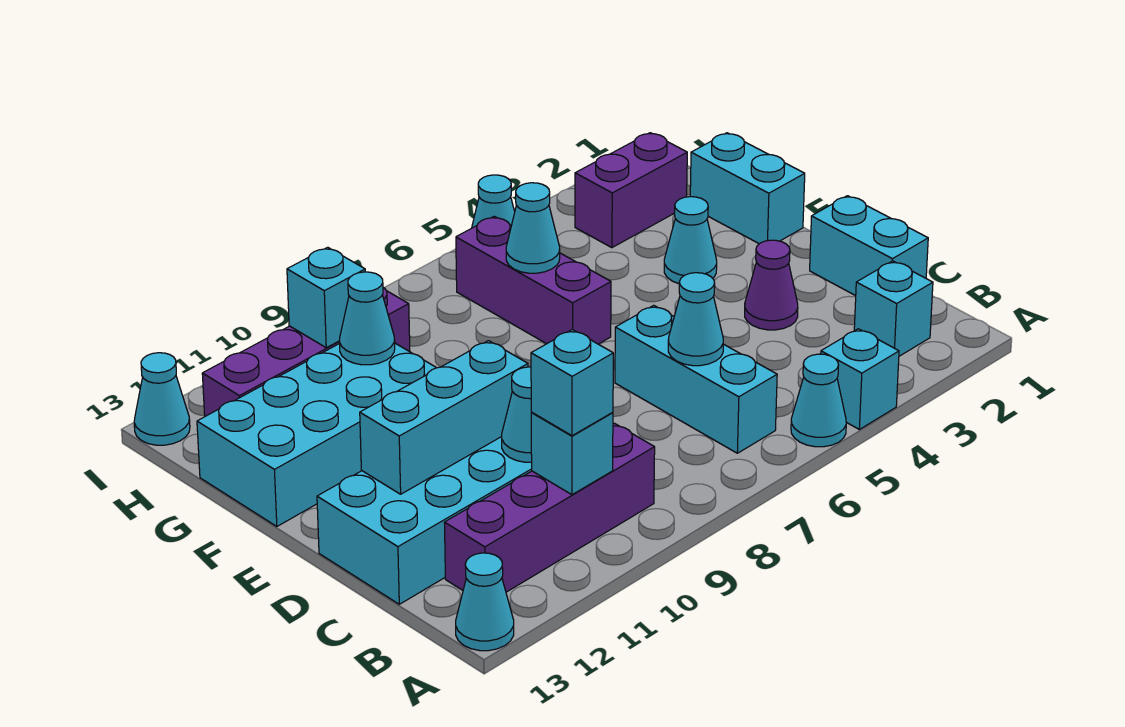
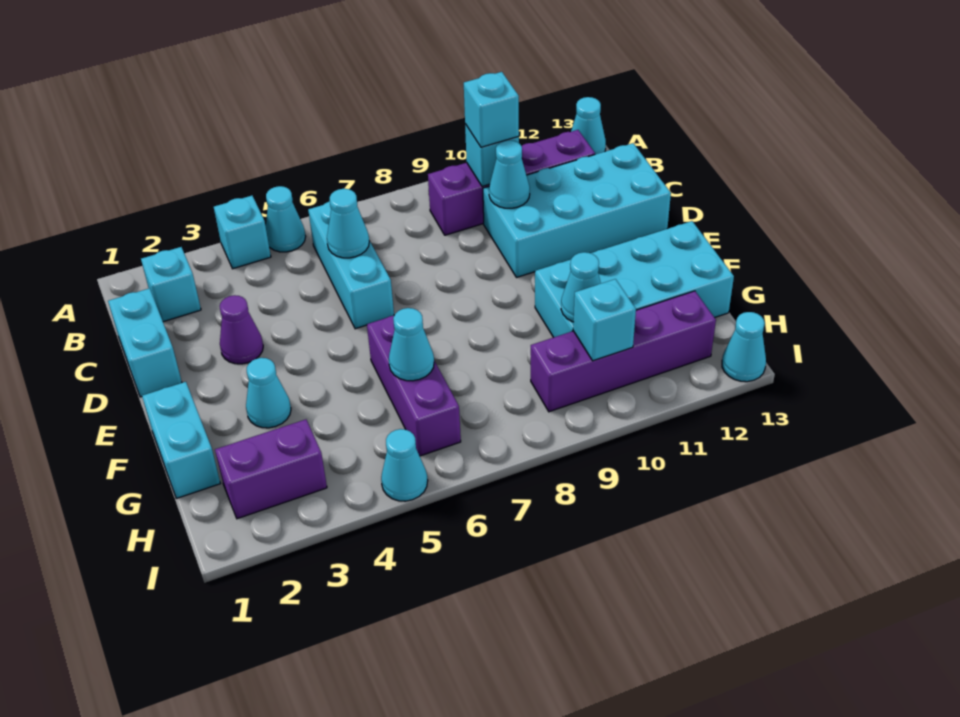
cyan brick D10:D12 level 2 -> none

